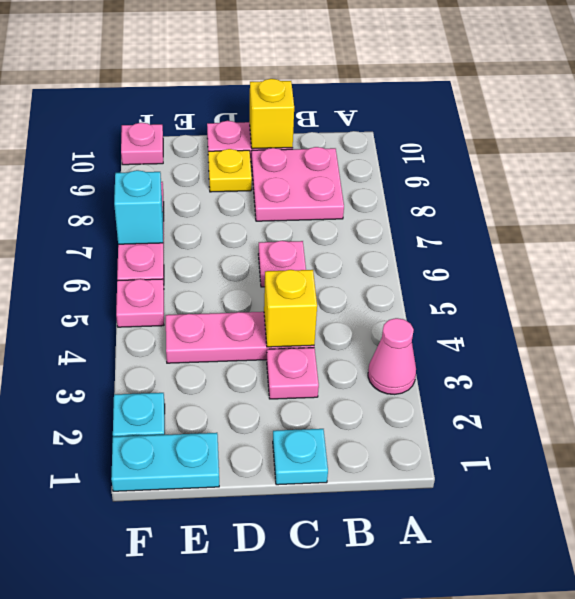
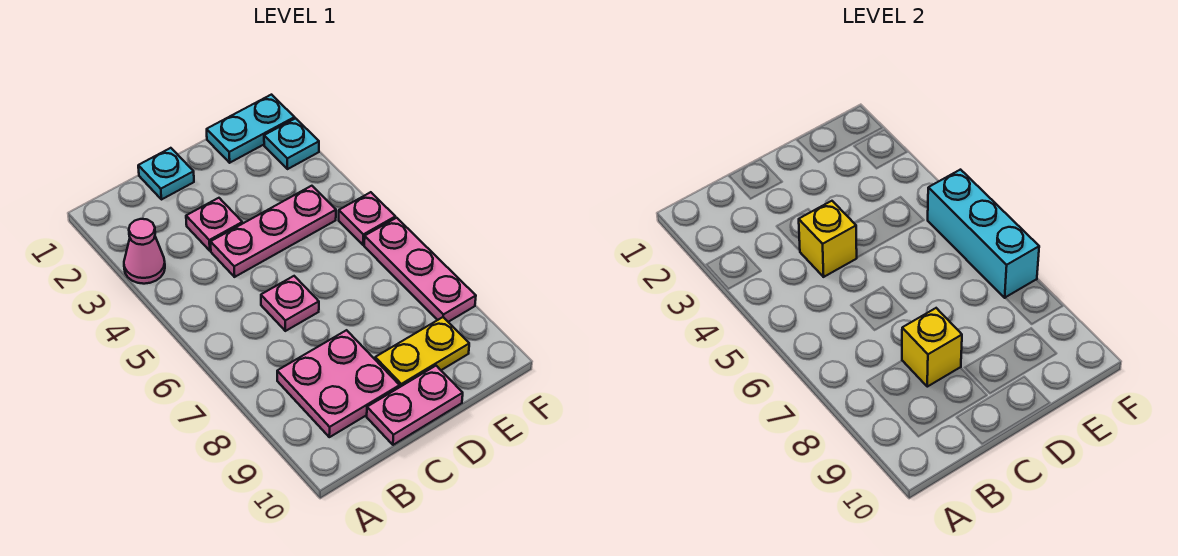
yellow brick C10 level 2 -> yellow brick C8 level 2
yellow plate D9 level 1 -> yellow plate D9:E9 level 1
cyan brick F7 level 2 -> cyan brick F5:F7 level 2
pink plate F10 level 1 -> none

